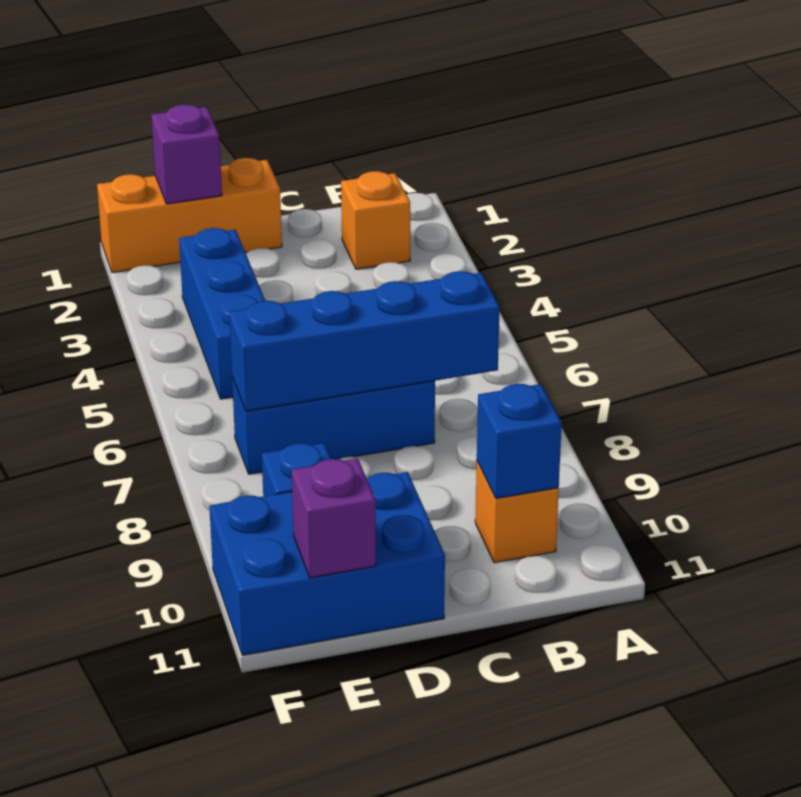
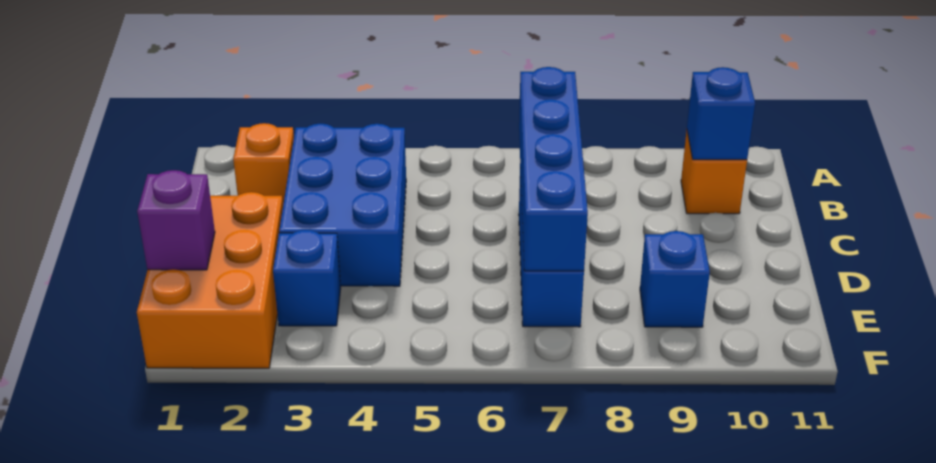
orange brick D1:F1 level 1 -> orange brick D1:F2 level 1
blue brick D10:F11 level 1 -> blue brick B3:D4 level 1
blue brick E3:E5 level 1 -> blue brick E3 level 1
purple brick E11 level 2 -> none

